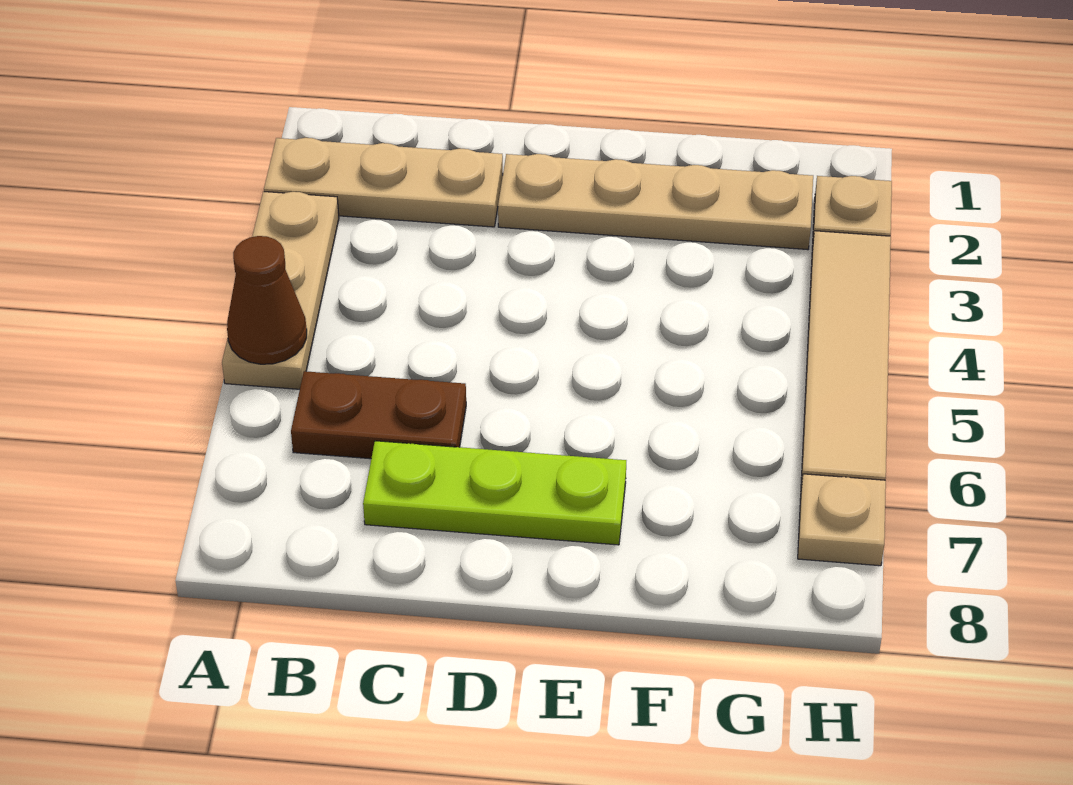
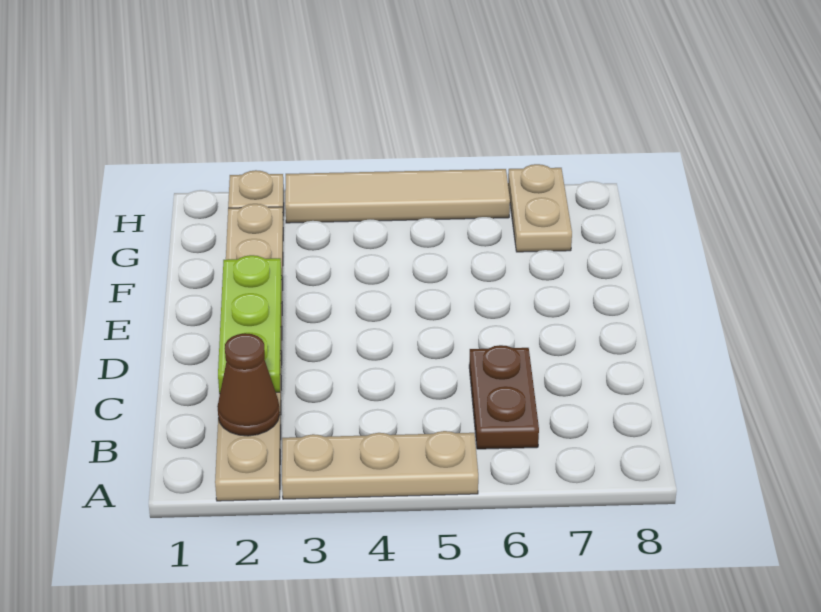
brown cone A5 level 2 -> brown cone B2 level 2
lime plate C7:E7 level 1 -> lime plate C2:E2 level 2
tan plate H7 level 1 -> tan plate G7:H7 level 1

